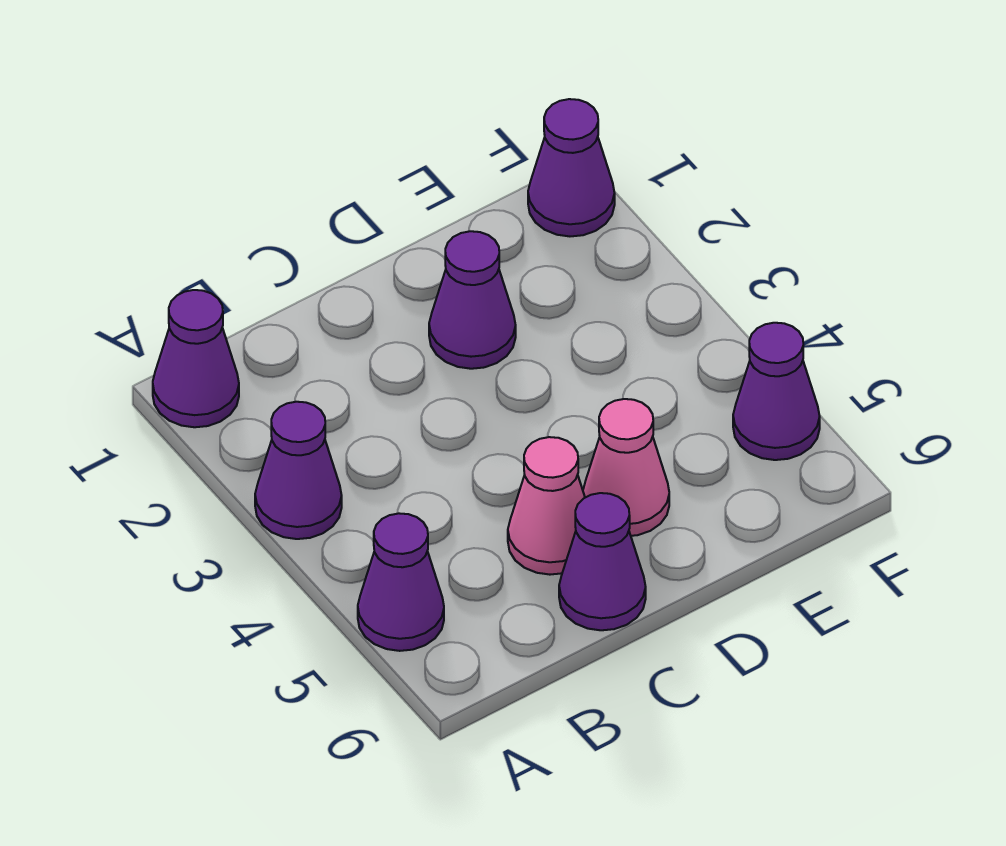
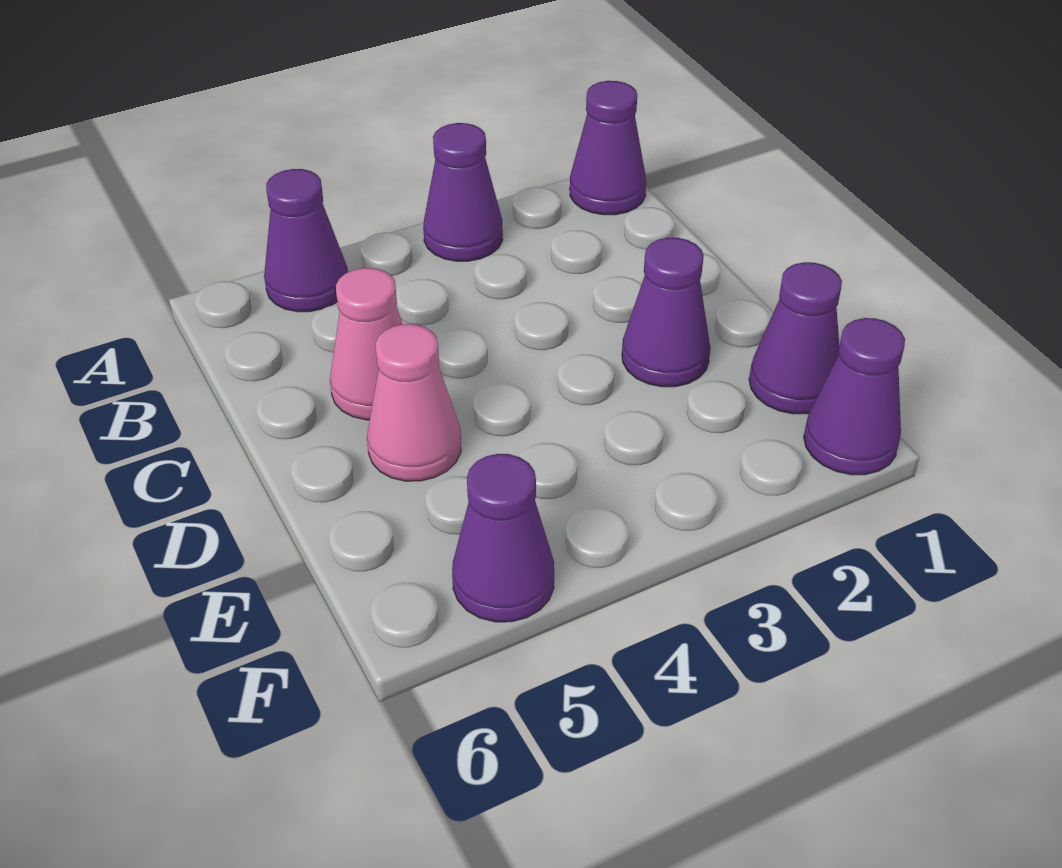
purple cone C6 level 1 -> purple cone E1 level 1

